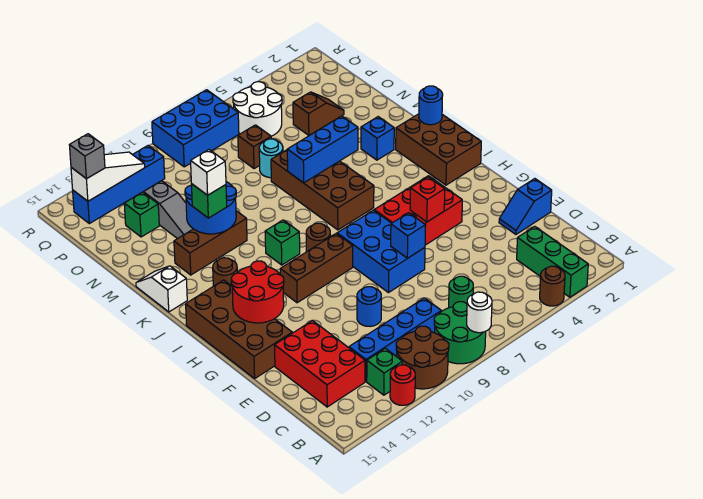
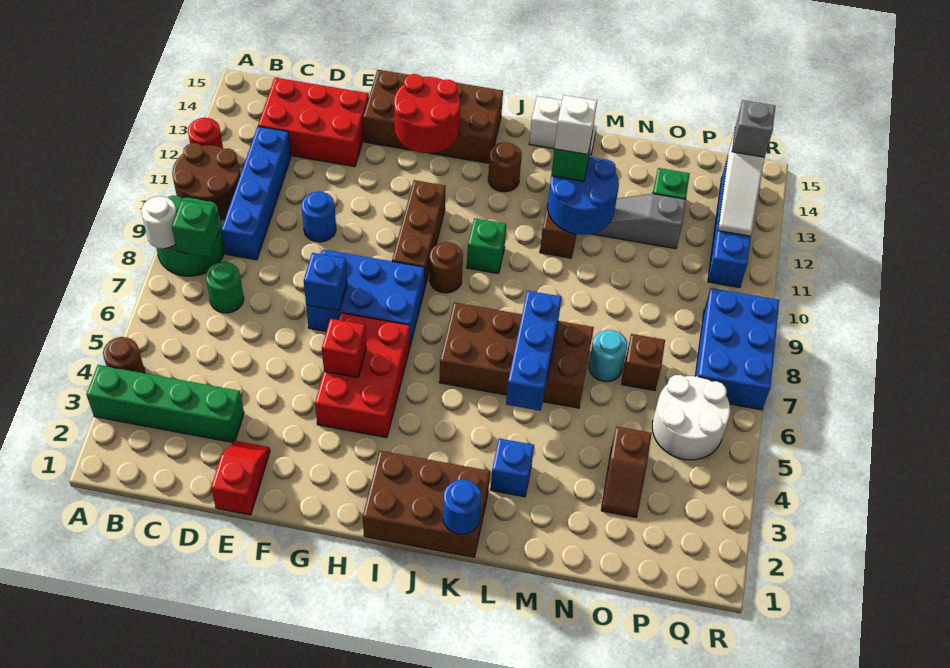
green brick A3:C3 level 1 -> green brick A3:D3 level 1
green brick B12 level 1 -> green brick B8 level 2
blue slope E1:E2 level 1 top 1 -> red slope E1:E2 level 1 top 1

